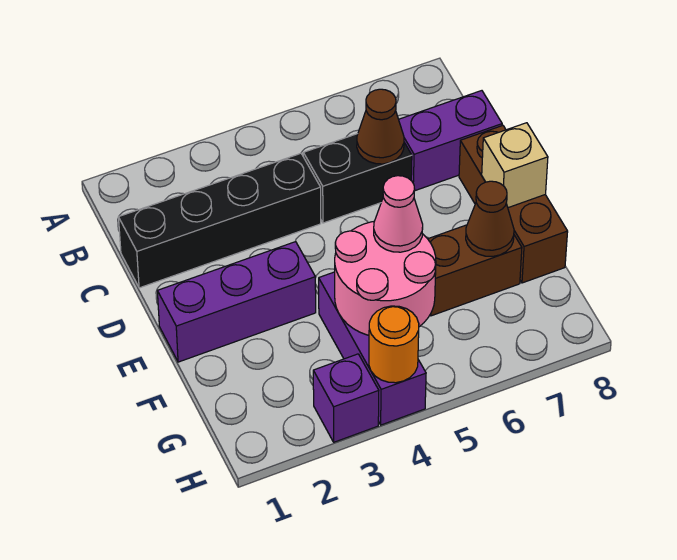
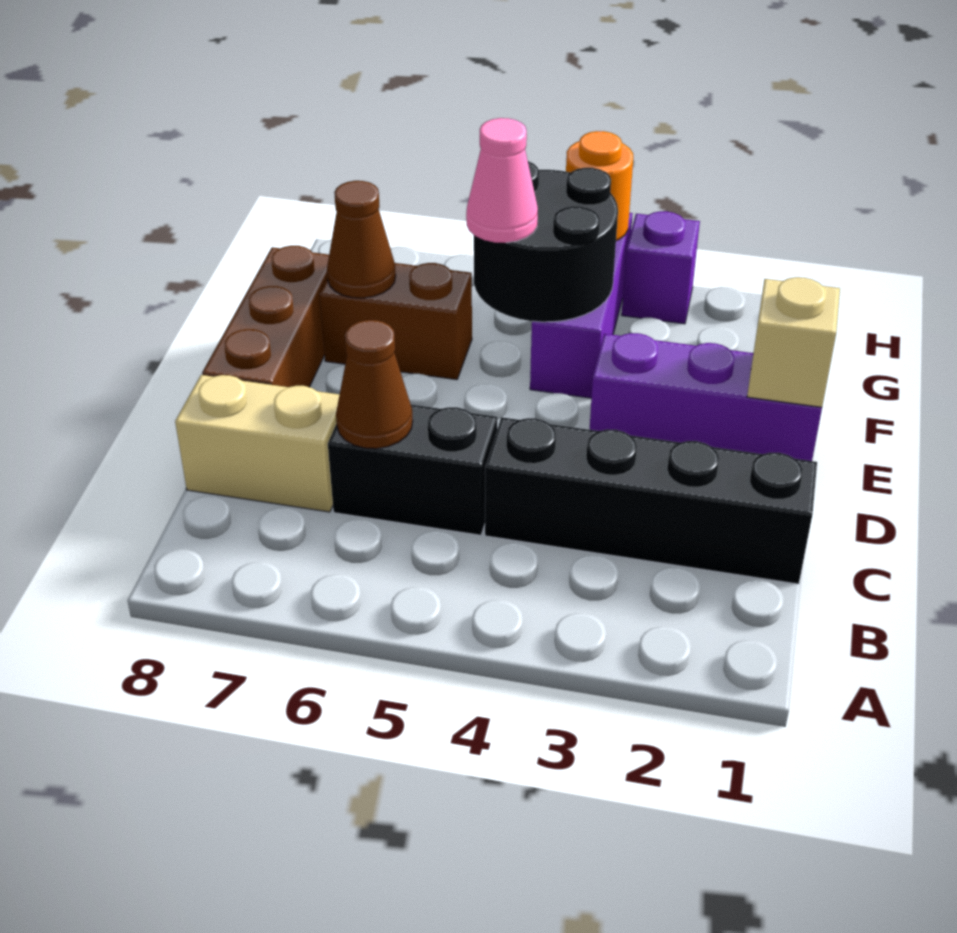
purple brick C7:C8 level 1 -> tan brick C7:C8 level 1
tan brick E8 level 2 -> tan brick E1 level 2
pink round brick F4:G5 level 2 -> black round brick F4:G5 level 2

